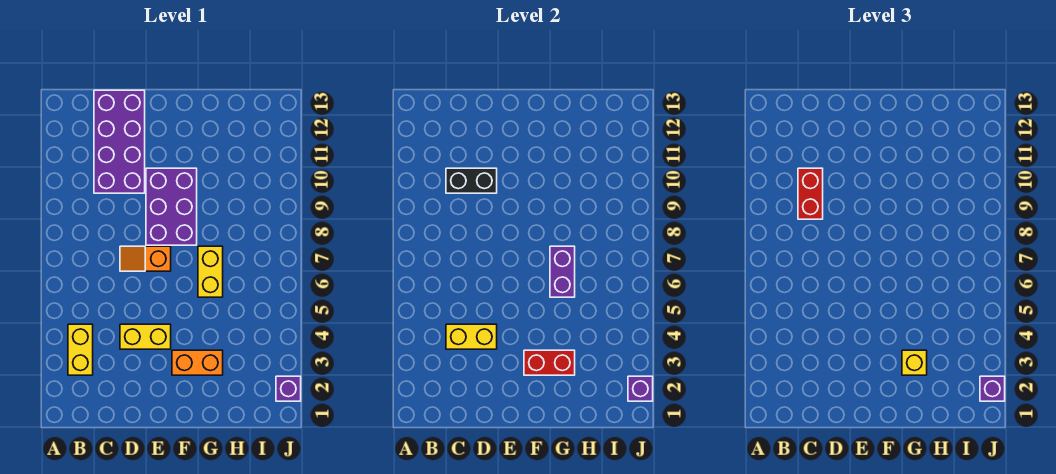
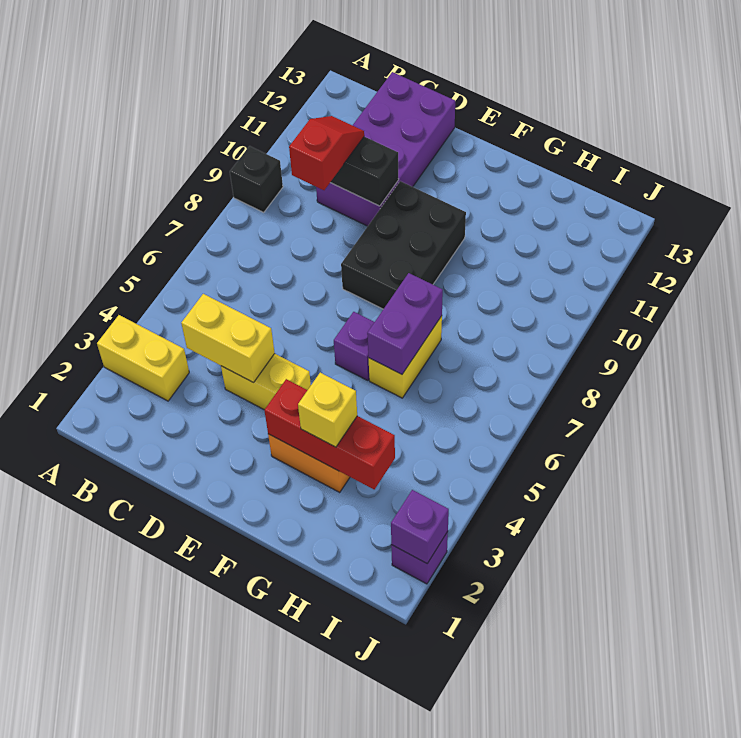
none -> black brick A9 level 1
yellow brick B3:B4 level 1 -> yellow brick A3:B3 level 1
red brick C9:C10 level 3 -> red slope C9:C10 level 3 top 9
orange slope D7:E7 level 1 top E -> none
purple brick E8:F10 level 1 -> black brick E8:F10 level 1
red brick F3:G3 level 2 -> red brick F3:H3 level 2
purple brick J2 level 3 -> purple brick F6 level 1

